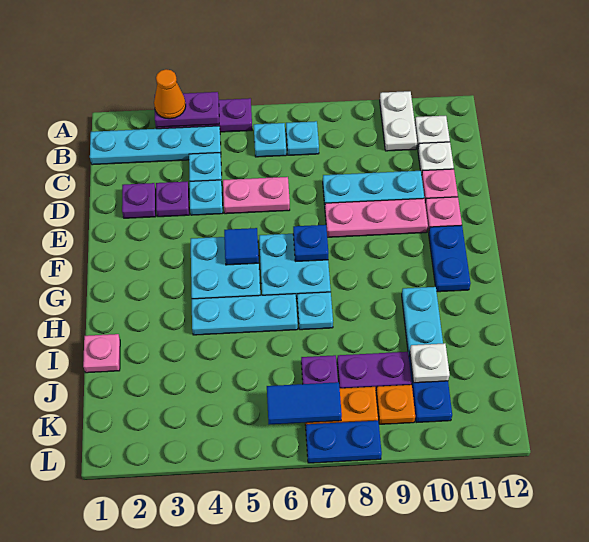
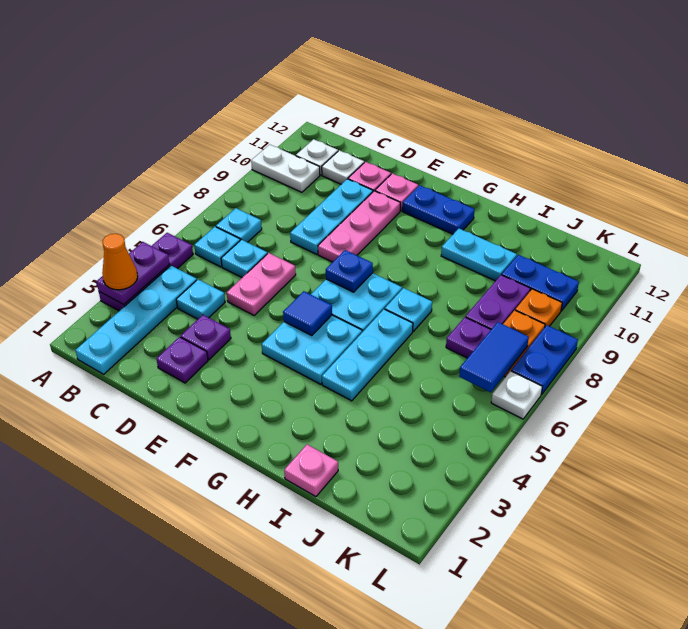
cyan plate D4 level 1 -> cyan plate C6 level 1
white plate J10 level 2 -> white plate L6 level 1

